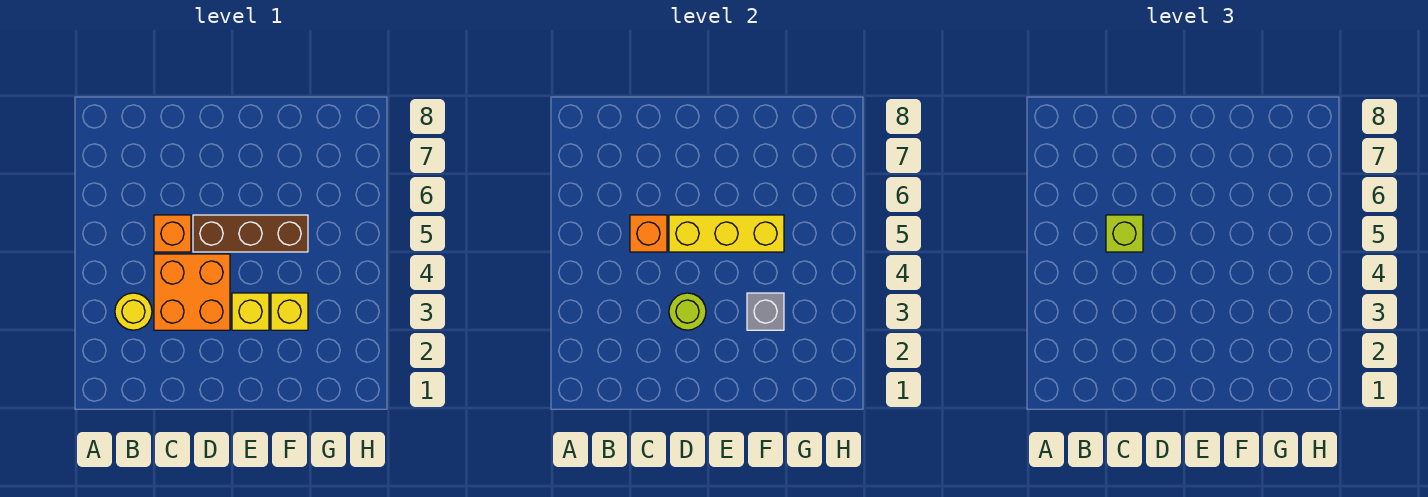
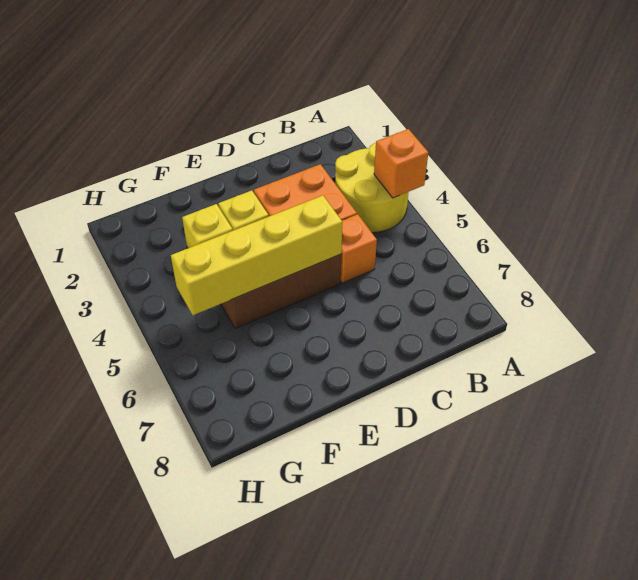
yellow round brick B3 level 1 -> yellow round brick A3:B4 level 1
orange brick C5 level 2 -> orange brick A4 level 2
lime brick C5 level 3 -> none
lime round brick D3 level 2 -> none
yellow brick D5:F5 level 2 -> yellow brick D5:G5 level 2
grey brick F3 level 2 -> none

